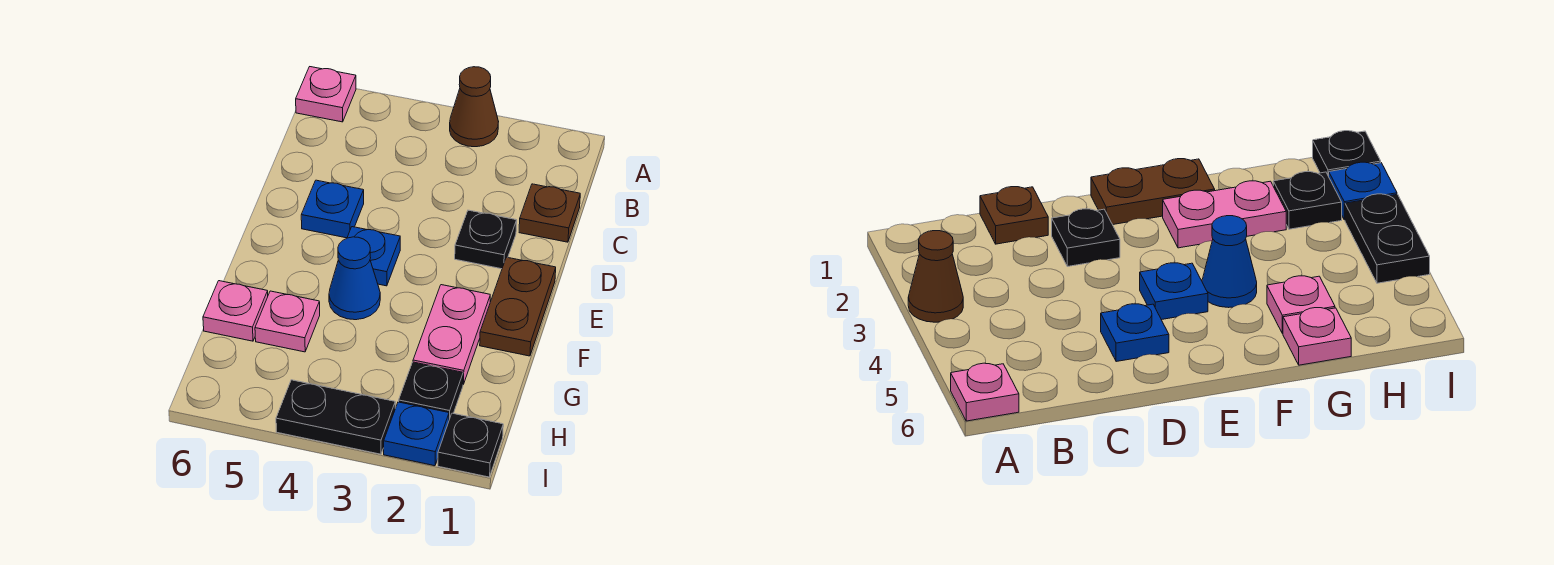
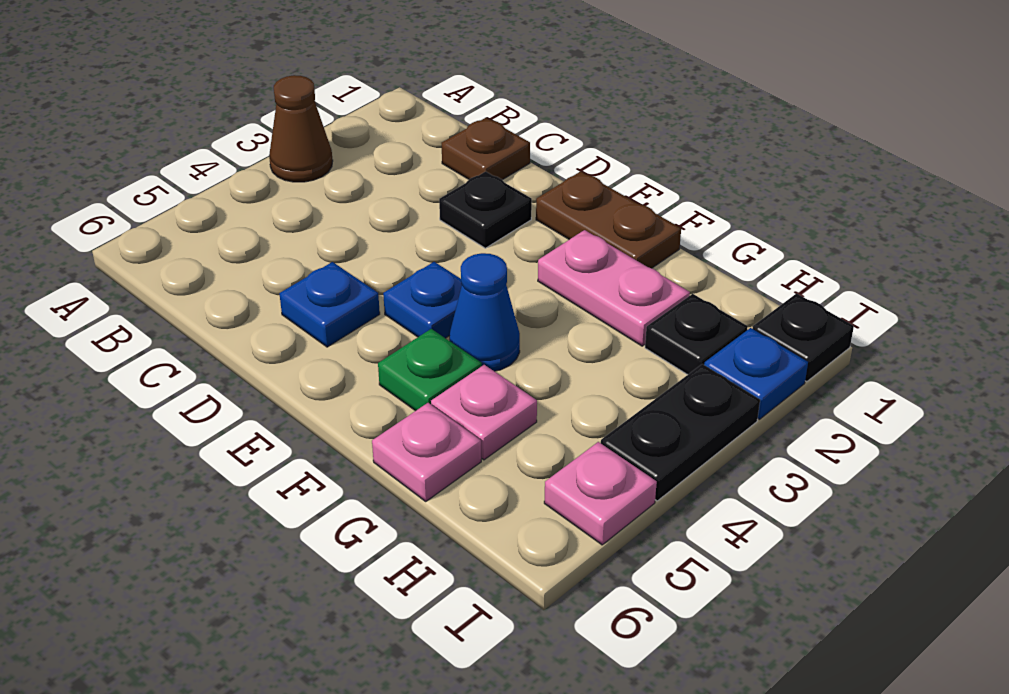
pink plate A6 level 1 -> pink plate I5 level 1
none -> green plate F5 level 1

